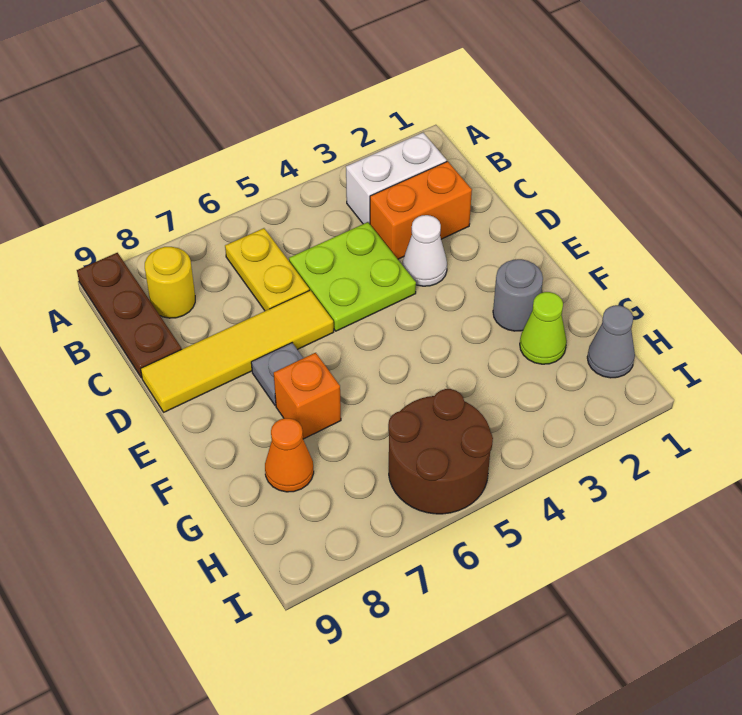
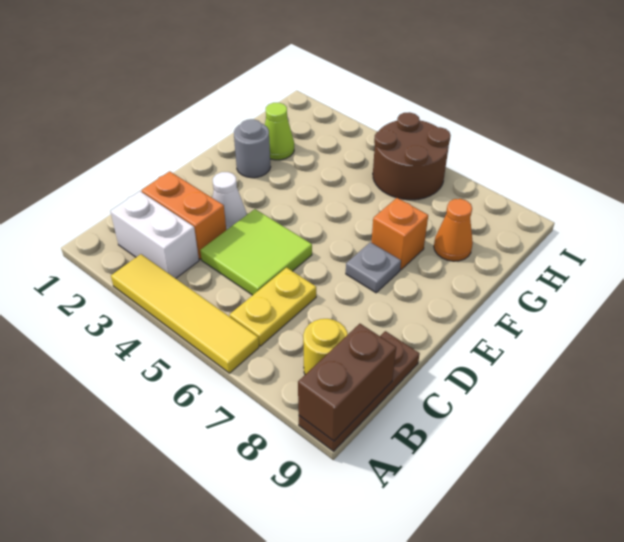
none -> brown brick A9:B9 level 2
lime plate C4:D5 level 1 -> lime tile C4:D5 level 1
yellow tile D6:D9 level 1 -> yellow tile A3:A6 level 1
grey cone H1 level 1 -> none

